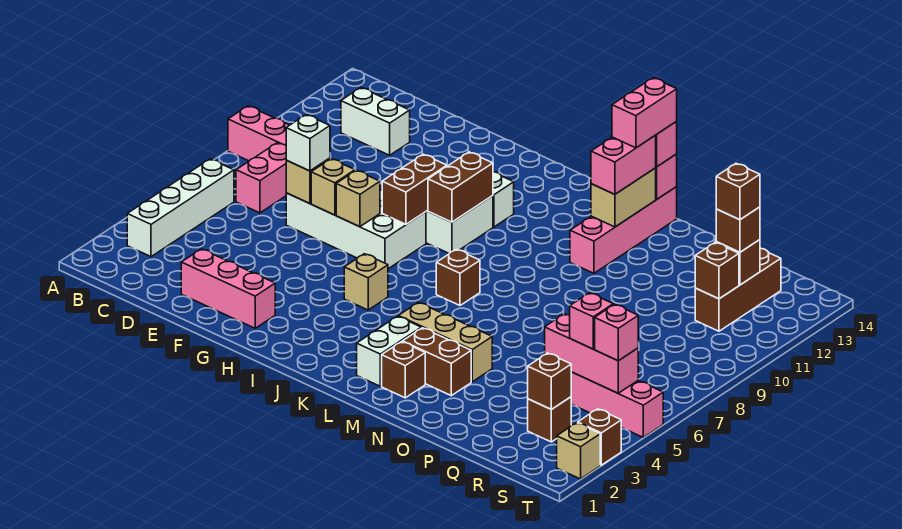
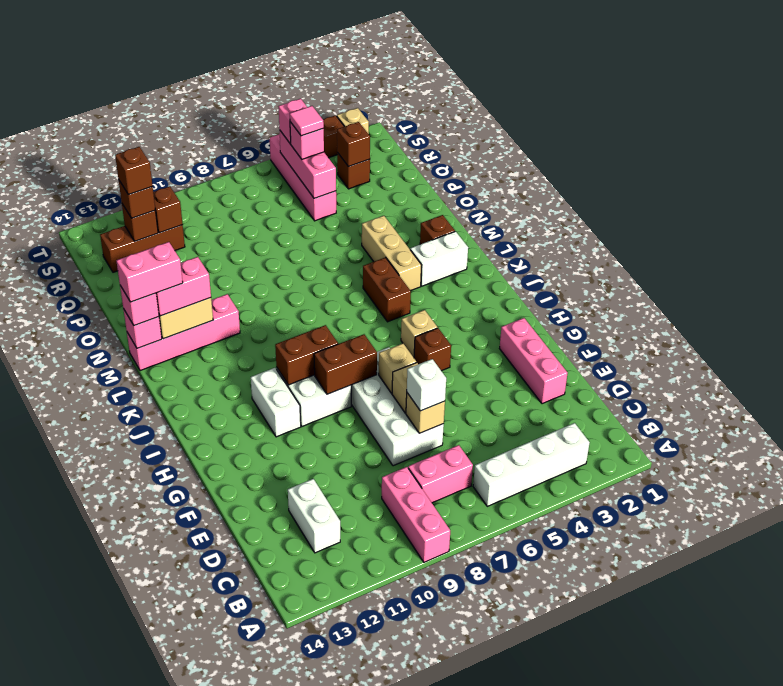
brown brick K7 level 1 -> brown brick H5 level 1
brown brick M3:N3 level 1 -> brown brick K5:L5 level 1
none -> pink tile R5 level 4

